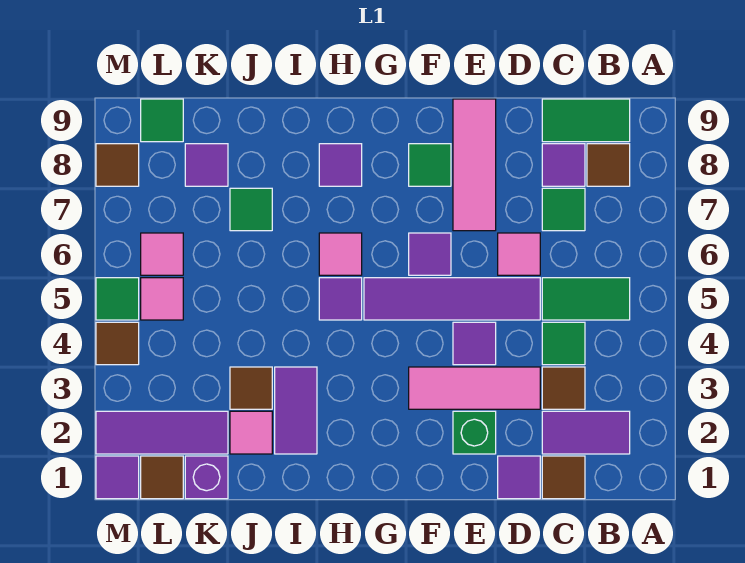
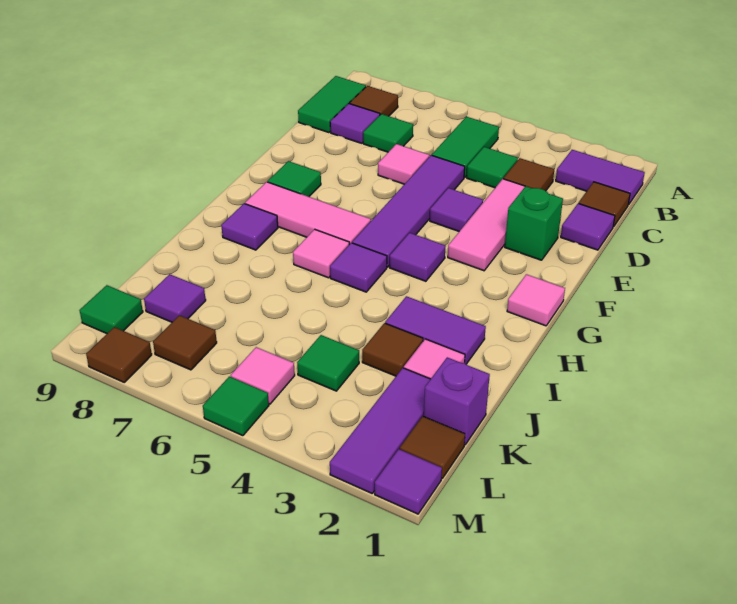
purple tile B2:C2 level 1 -> purple tile B1:B2 level 1
pink tile E7:E9 level 1 -> pink tile G6:G8 level 1
purple tile F6 level 1 -> purple tile G4 level 1
green tile J7 level 1 -> green tile K4 level 1
pink tile L6 level 1 -> pink tile G1 level 1
brown tile M4 level 1 -> brown tile L7 level 1

